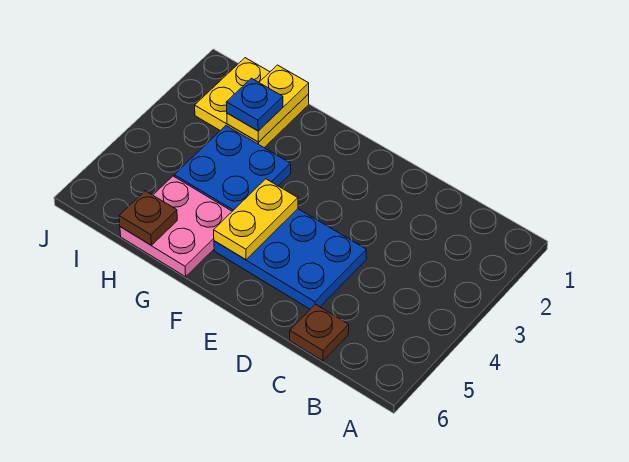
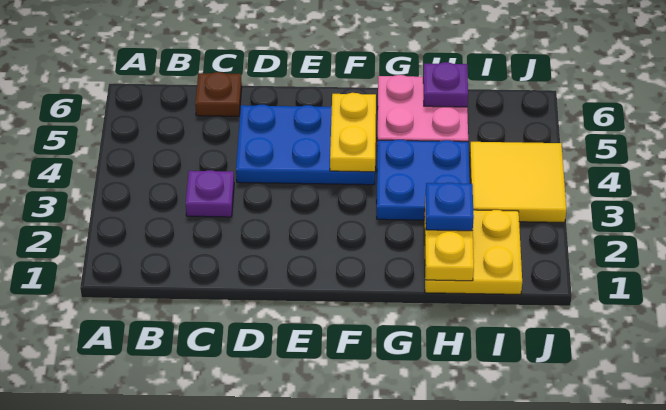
none -> purple plate C3 level 1
brown plate H6 level 2 -> purple plate H6 level 2
none -> yellow tile I3:J4 level 1

